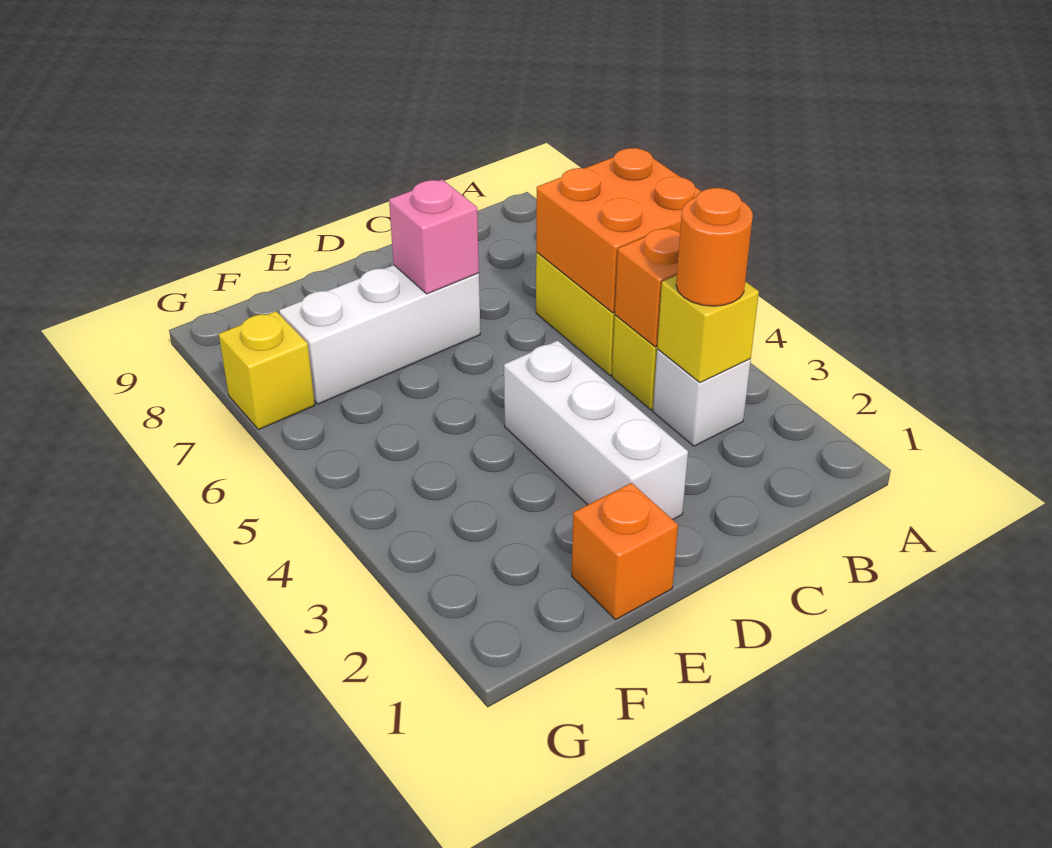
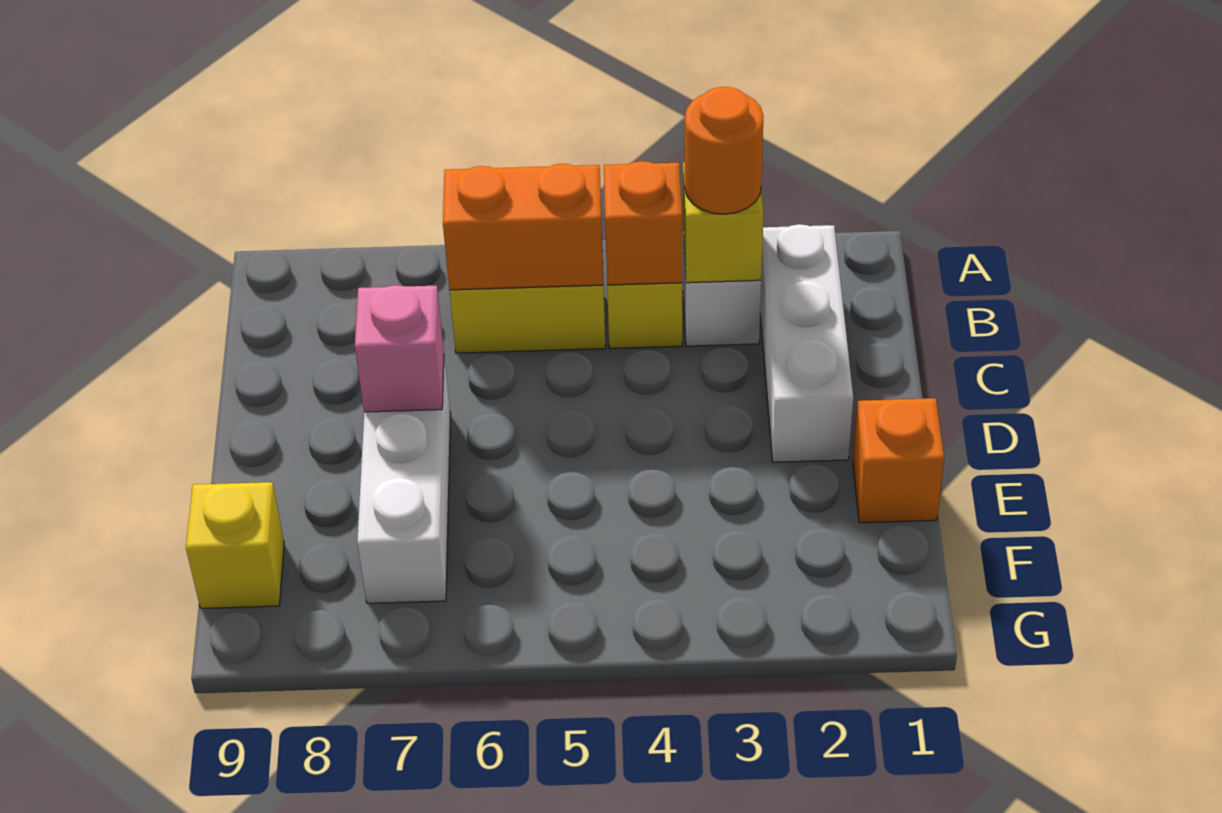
orange brick A5:B6 level 2 -> orange brick B5:B6 level 2
white brick D2:D4 level 1 -> white brick B2:D2 level 1
yellow brick G7 level 1 -> yellow brick F9 level 1

